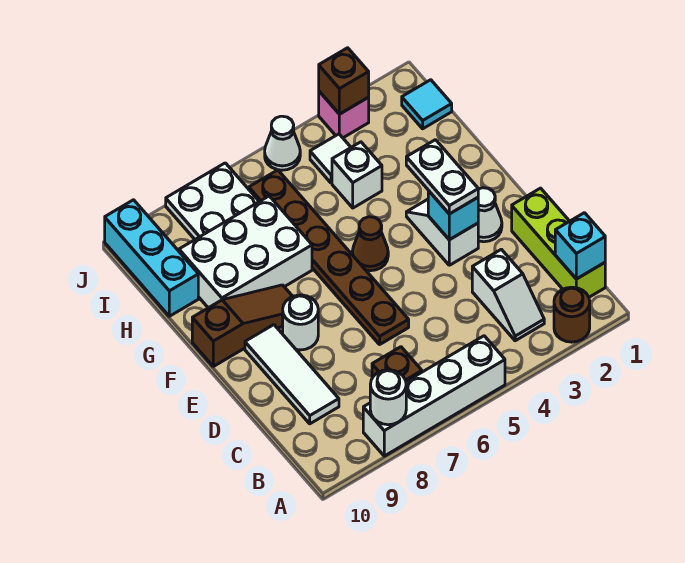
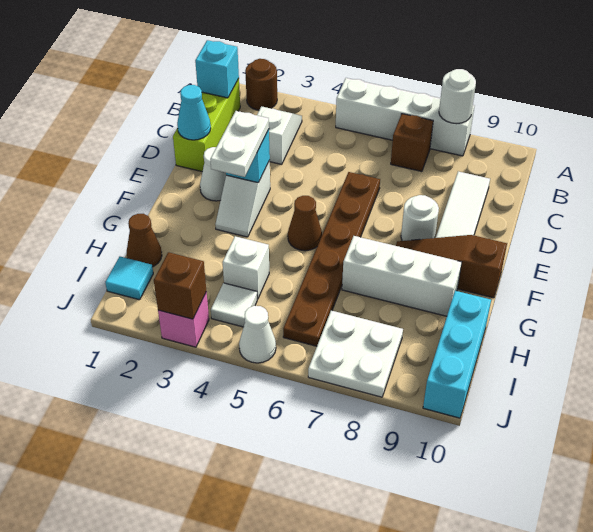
none -> cyan cone D1 level 2
white brick G7:H9 level 1 -> white brick G7:G9 level 1
none -> brown cone H1 level 1

